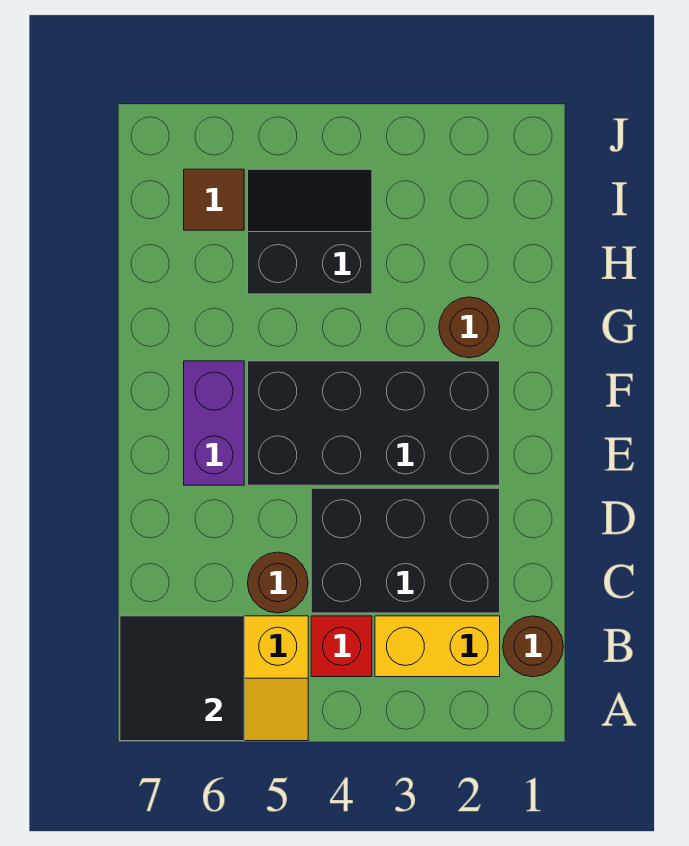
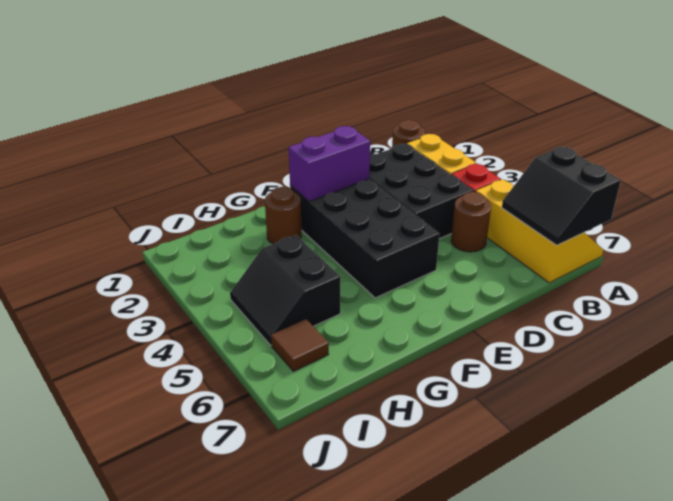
black tile A6:B7 level 2 -> black slope A6:B7 level 2 top A
purple brick E6:F6 level 1 -> purple brick E2:F2 level 2

